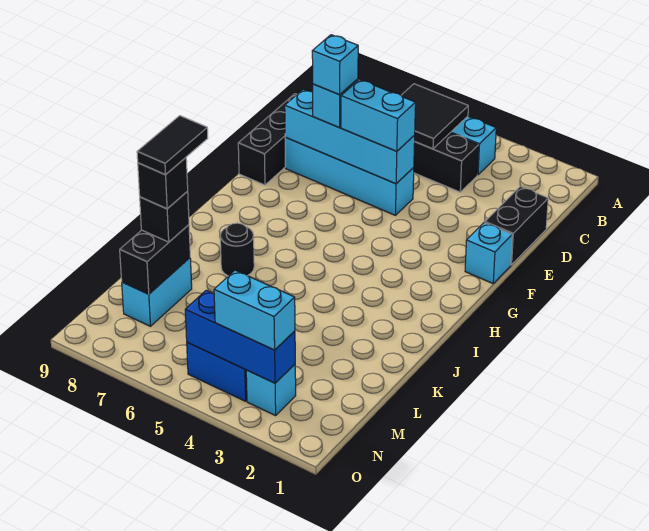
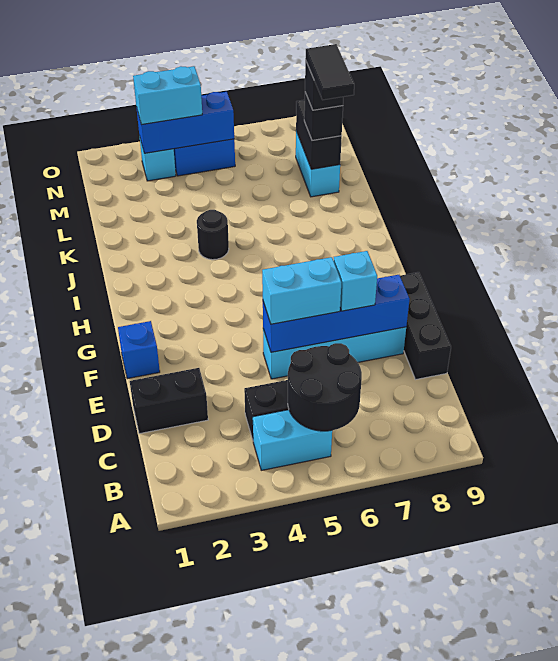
black tile B5:C6 level 2 -> black round brick B5:C6 level 2
black brick D1:E1 level 1 -> black brick D1:D2 level 1
cyan brick E5:E8 level 2 -> blue brick E5:E8 level 2
cyan brick E7 level 4 -> none
cyan brick F1 level 1 -> blue brick F1 level 1
black round brick J7 level 1 -> black round brick J4 level 1

